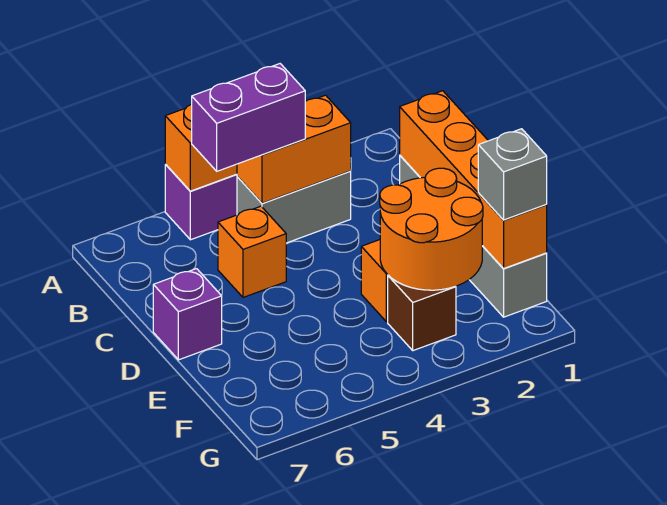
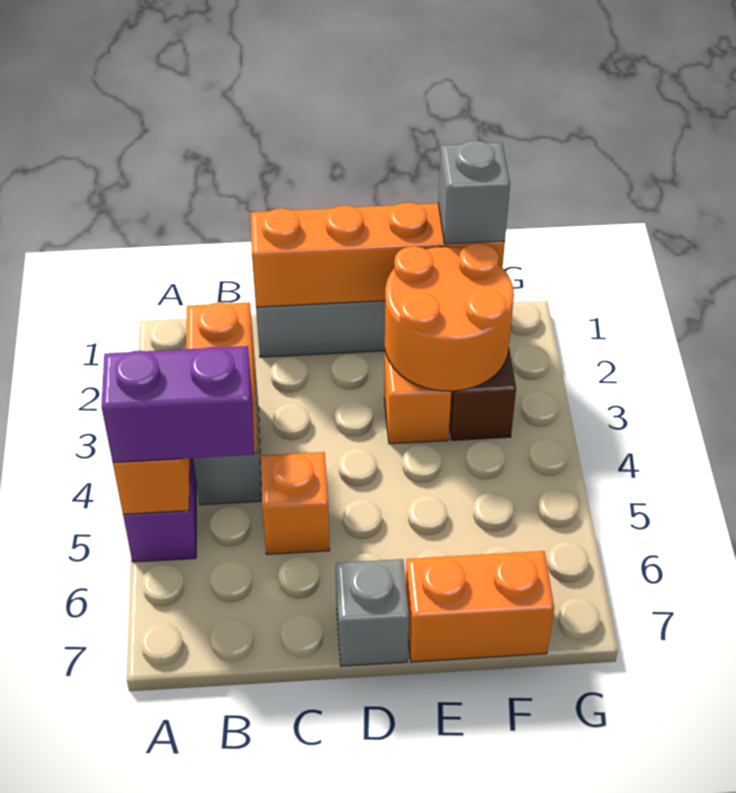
purple brick B4:B5 level 3 -> purple brick A5:B5 level 3
purple brick D7 level 1 -> grey brick D7 level 1
none -> orange brick E7:F7 level 1

